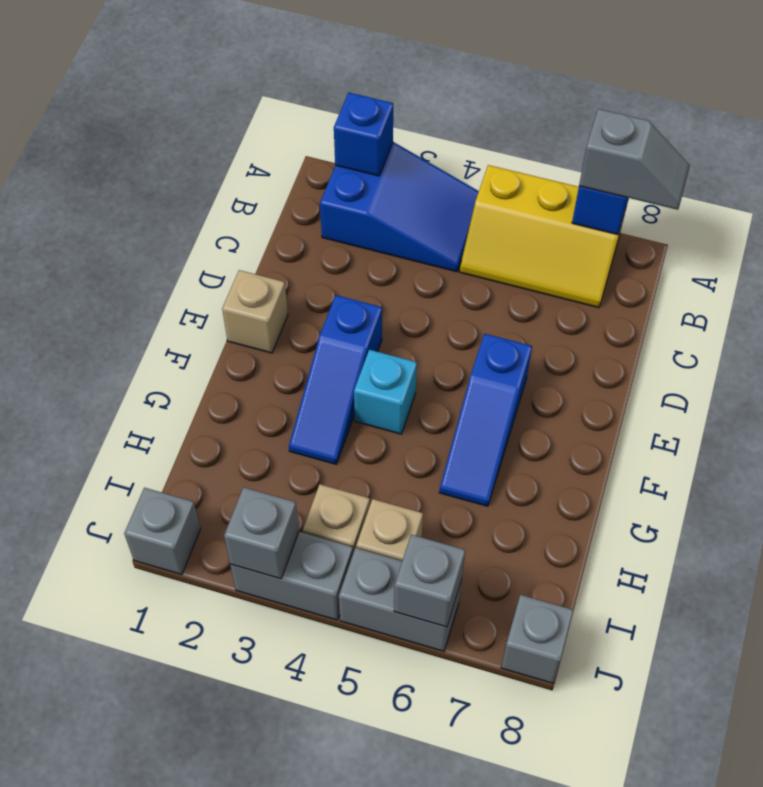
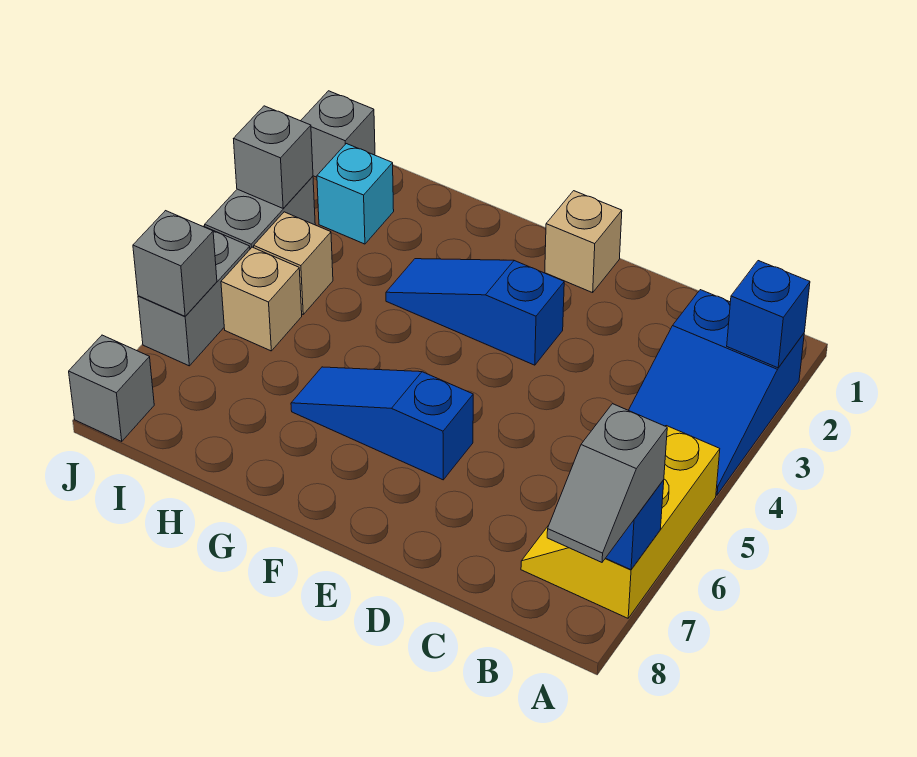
cyan brick F4 level 1 -> cyan brick I2 level 1

